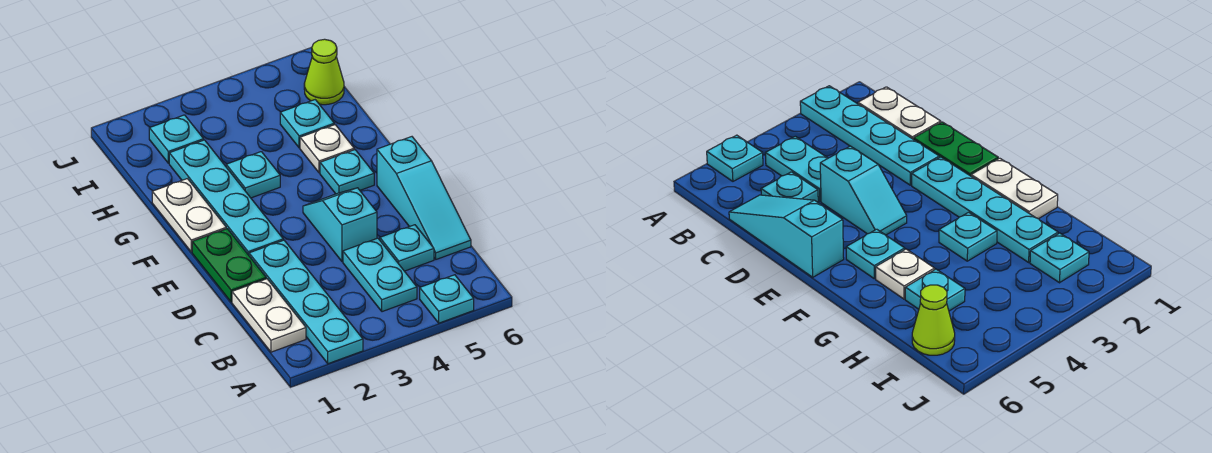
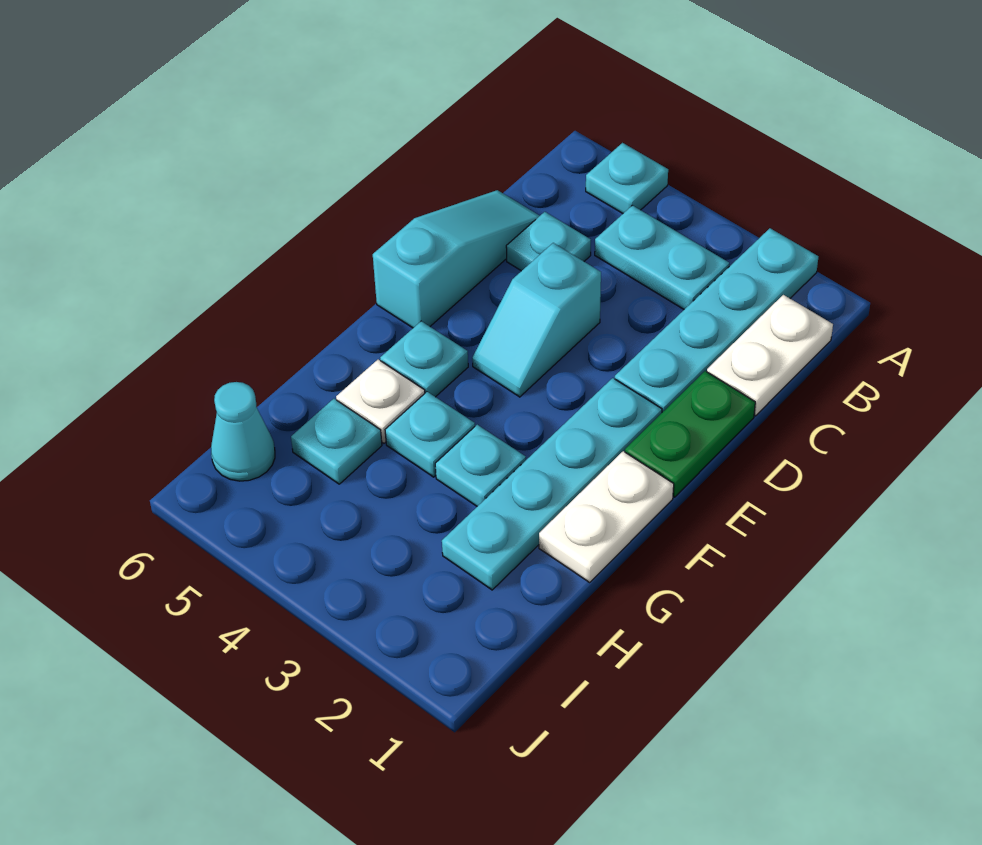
cyan plate B4:C4 level 1 -> cyan plate B3:B4 level 1
cyan plate I2 level 1 -> cyan plate G4 level 1
lime cone I6 level 1 -> cyan cone I6 level 1

